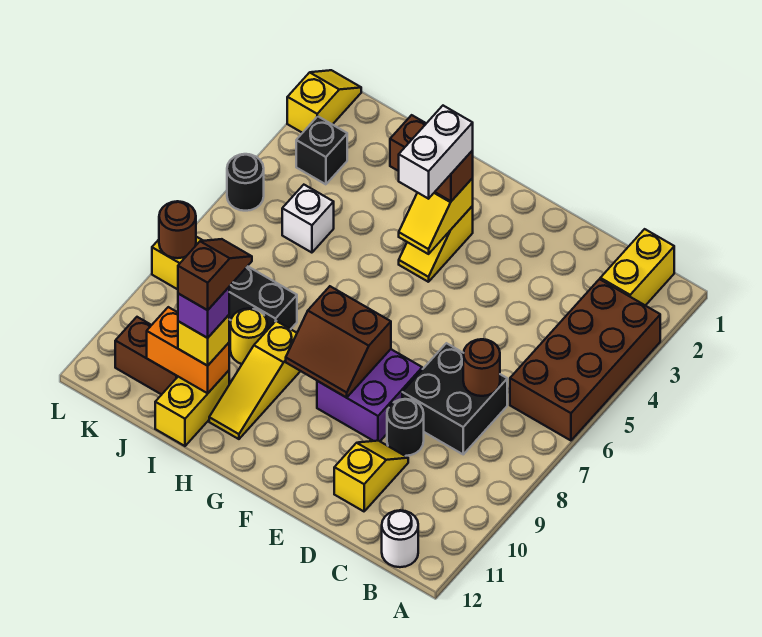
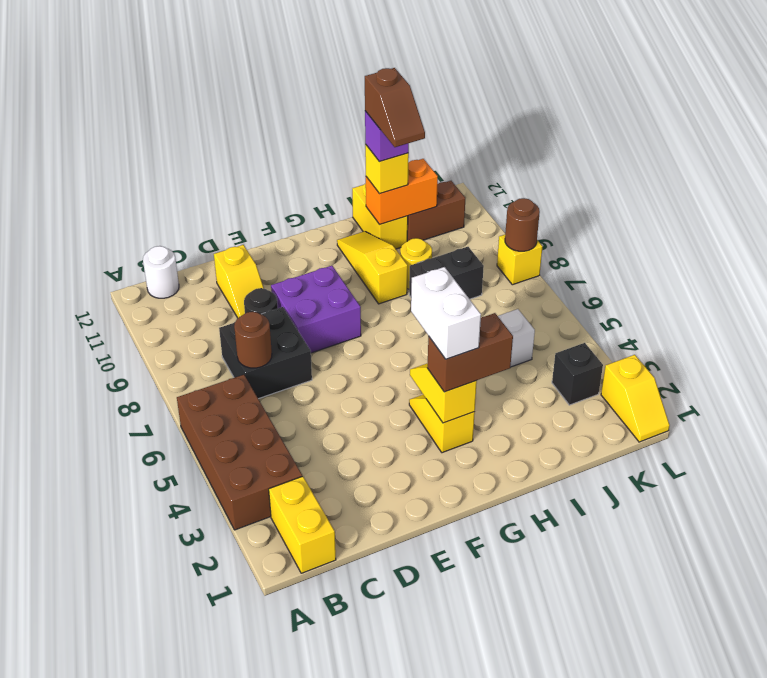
brown slope F8:G9 level 2 top 8 -> none
black round brick L5 level 1 -> none

